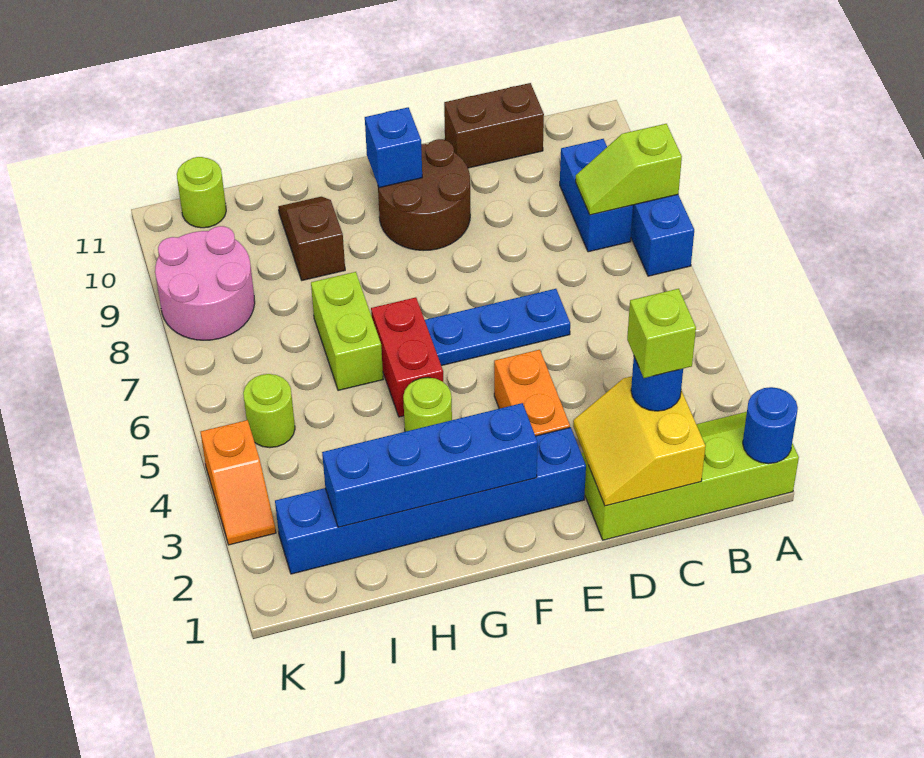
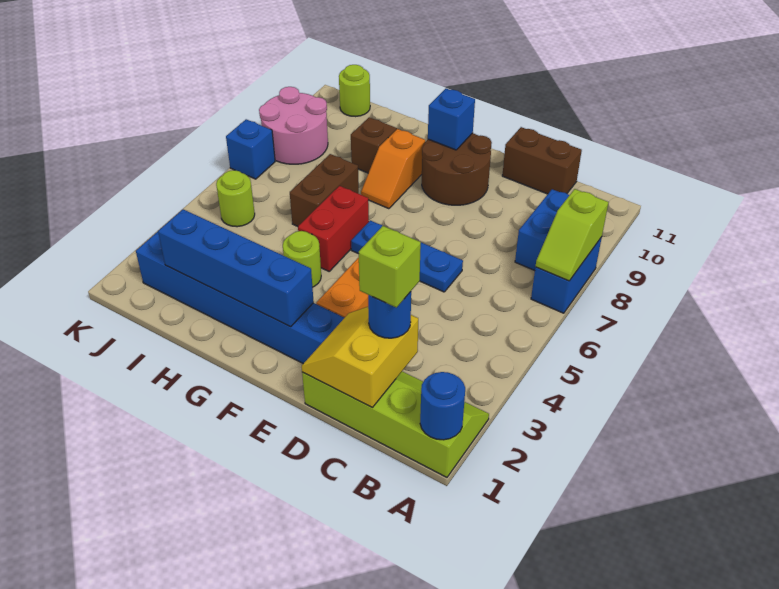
lime slope A8:B8 level 2 top A -> lime slope A7:A8 level 2 top 8
lime brick H6:H7 level 1 -> brown brick H6:H7 level 1
orange slope K3:K4 level 1 top 4 -> orange slope G8:G9 level 1 top 9
none -> blue brick K7 level 1

